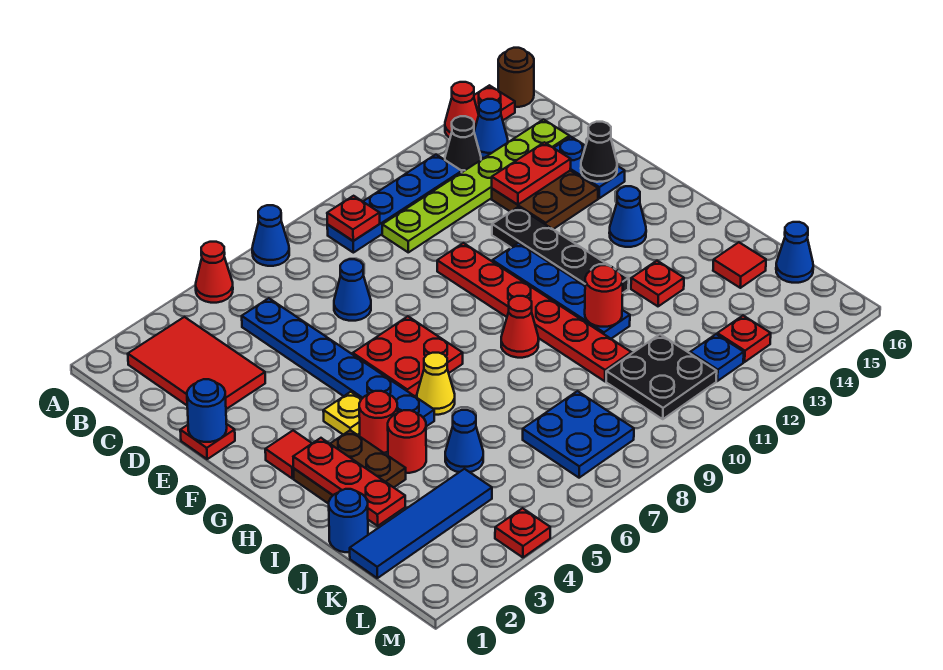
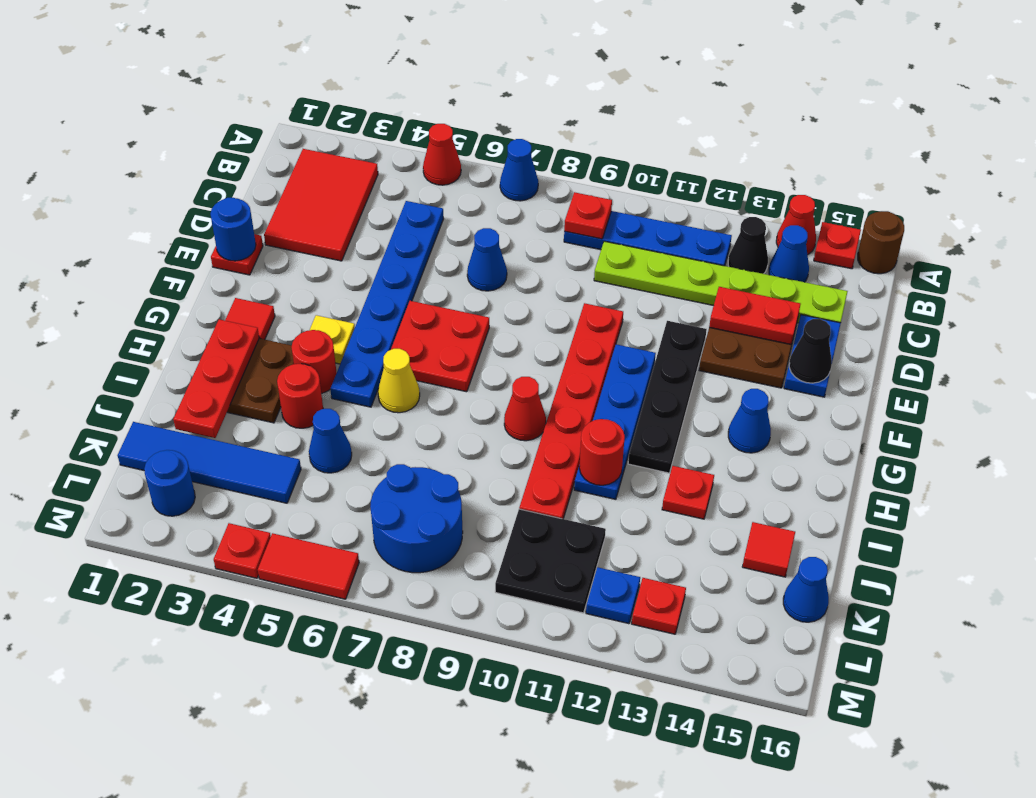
blue round brick J1 level 1 -> blue round brick L2 level 1
blue plate K7:L8 level 1 -> blue round brick K7:L8 level 1
none -> red tile M5:M6 level 1

